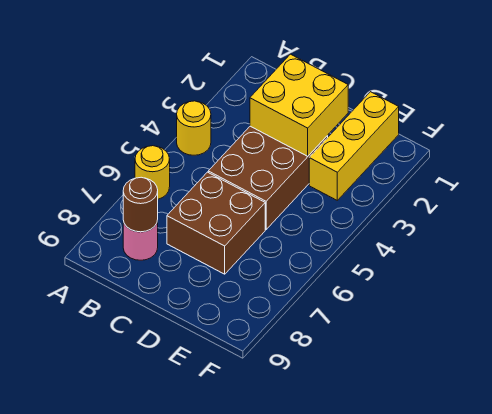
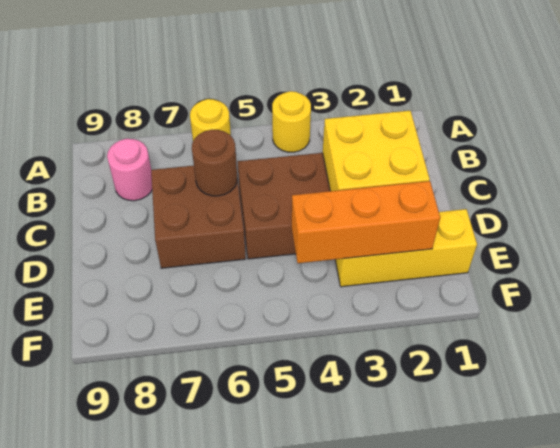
brown round brick B8 level 2 -> brown round brick C6 level 2
none -> orange brick E2:E4 level 2

